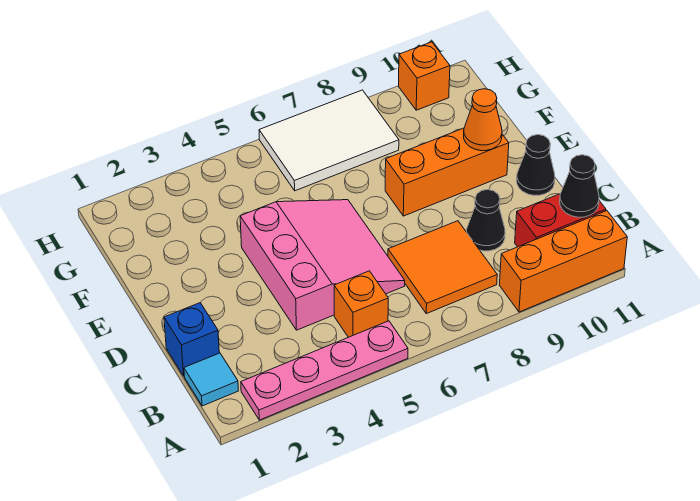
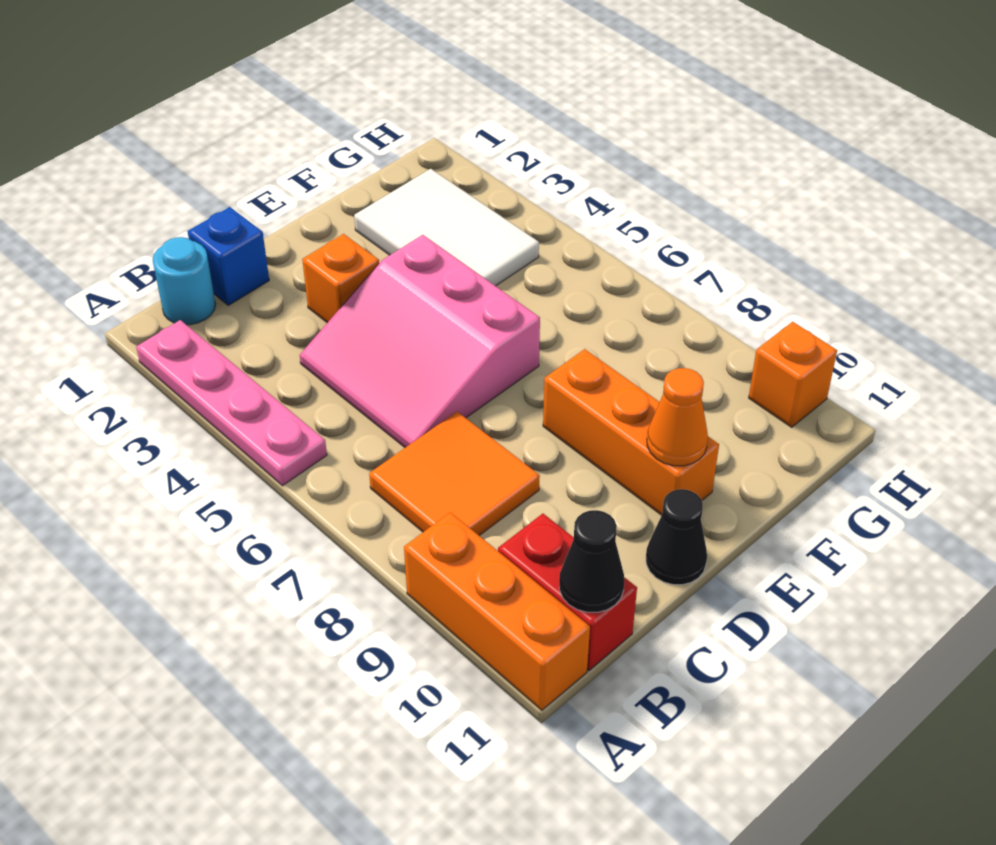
cyan tile B1 level 1 -> cyan round brick B1 level 1
orange brick B5 level 1 -> orange brick D3 level 1
pink slope C4:E6 level 1 top 4 -> pink slope C4:E6 level 1 top E
black cone C9 level 1 -> none
white tile G6:H8 level 1 -> white tile F2:G4 level 1

